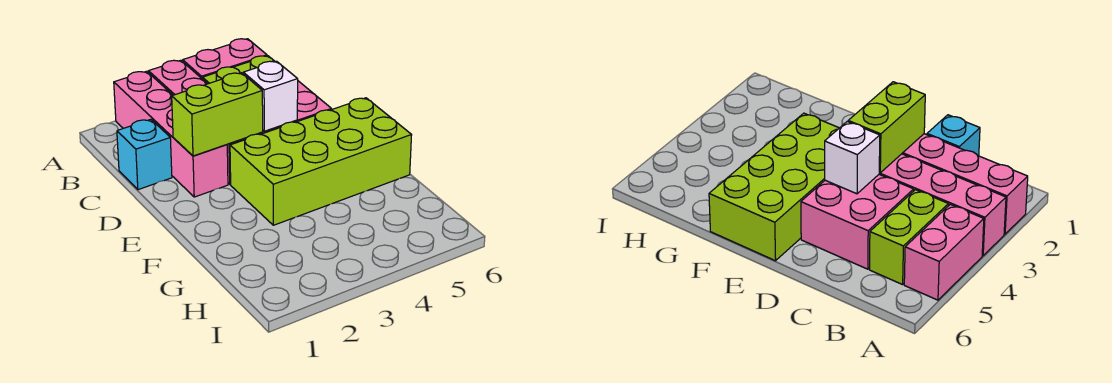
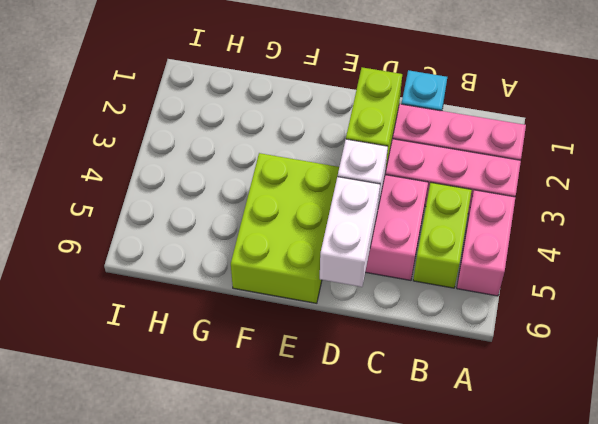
none -> white brick D5:D6 level 2
lime brick E3:F6 level 1 -> lime brick E4:F6 level 1

